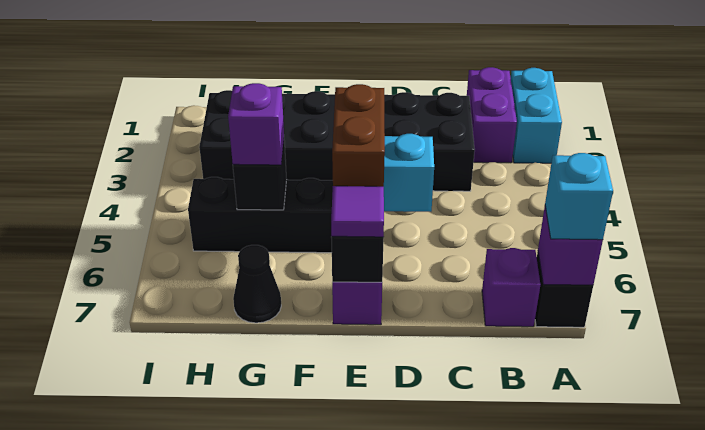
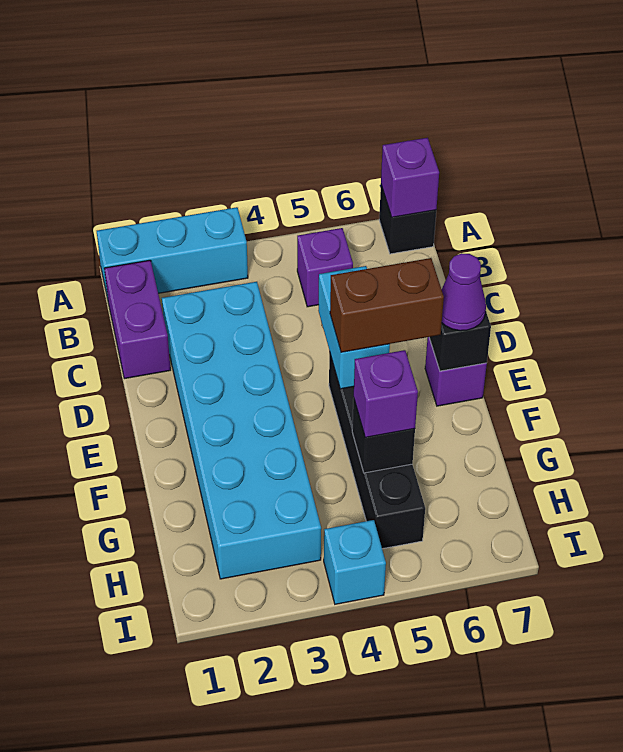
cyan brick A1:A2 level 1 -> cyan brick A1:A3 level 1
cyan brick A7 level 3 -> cyan brick I4 level 1
purple brick B1:B2 level 1 -> purple brick B1:C1 level 1
purple brick B7 level 1 -> purple brick B5 level 1
black brick C2:H3 level 1 -> cyan brick C2:H3 level 1
purple tile E7 level 3 -> purple cone E7 level 3
black cone G7 level 1 -> none

